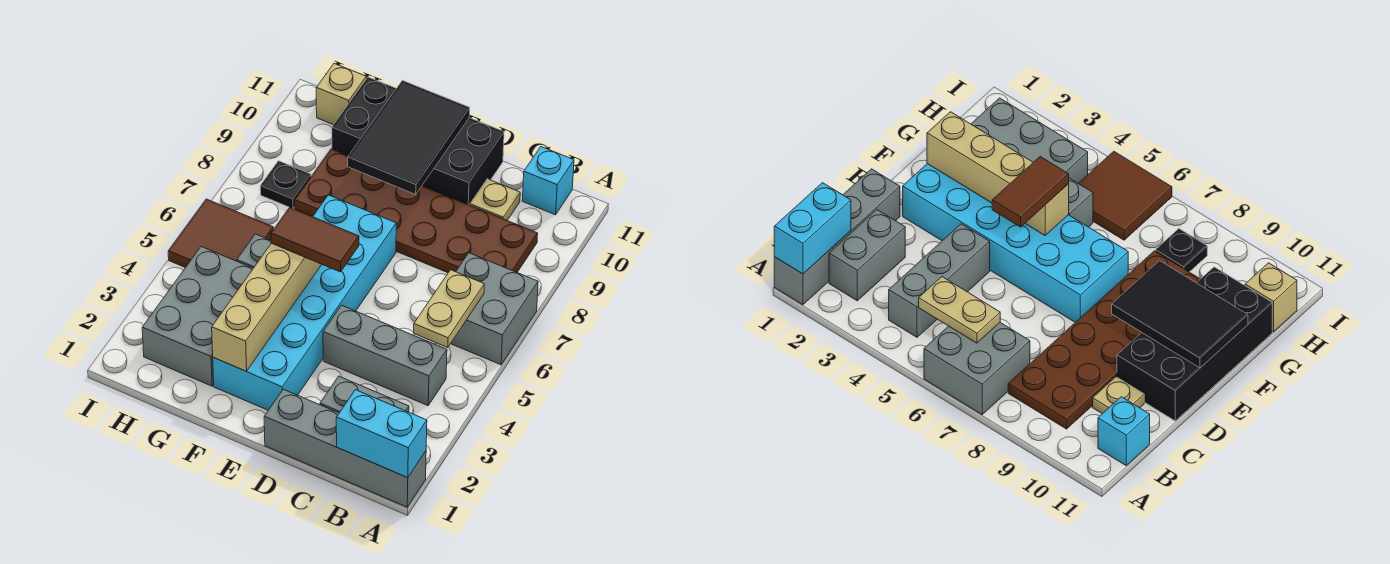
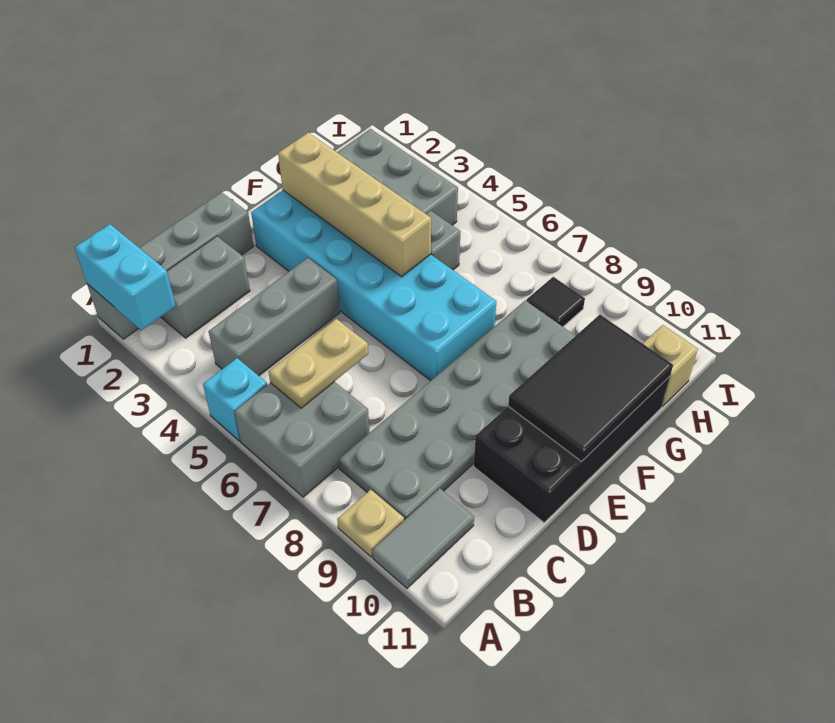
cyan brick A1:B1 level 2 -> cyan brick A1:A2 level 2
none -> grey tile A10:B10 level 1
tan plate B5:B6 level 2 -> tan plate B6:C6 level 2
brown plate B8:G9 level 1 -> grey plate B8:G9 level 1
cyan brick B11 level 1 -> cyan brick A5 level 1
tan plate C10 level 1 -> tan plate A9 level 1
brown tile E5:F5 level 3 -> none
black tile E9:F11 level 2 -> black tile E10:G11 level 2
brown tile H5:I6 level 1 -> none
black plate H8 level 1 -> black tile H8 level 1

